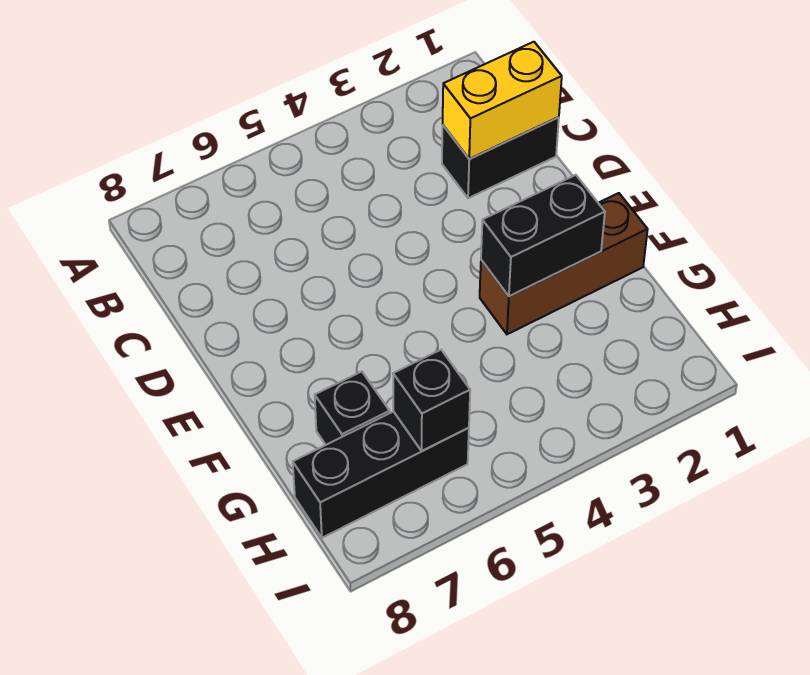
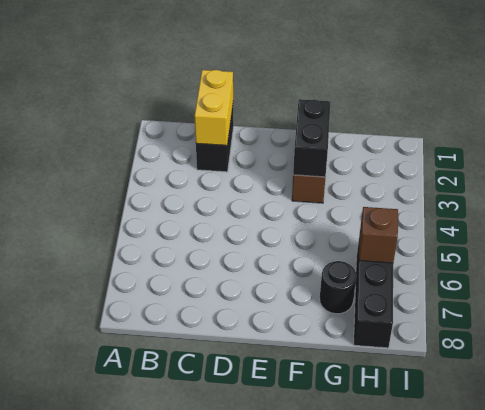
black brick G7 level 1 -> black round brick G7 level 1
black brick H6 level 2 -> brown brick H6 level 2

